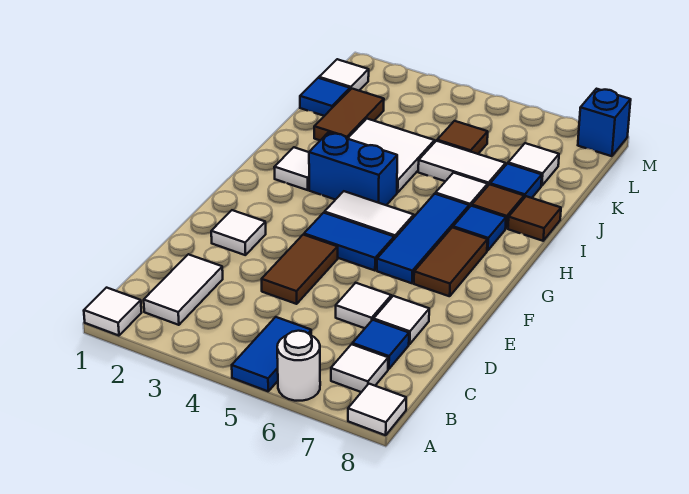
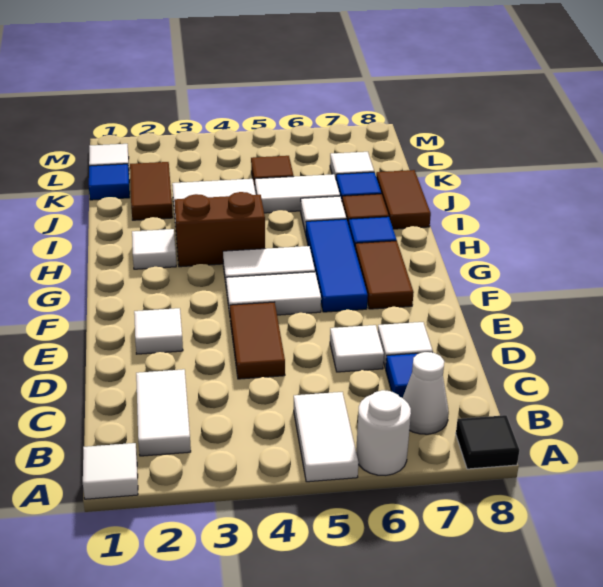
blue tile A5:B5 level 1 -> white tile A5:B5 level 1
white tile A8 level 1 -> black tile A8 level 1
white tile B7 level 1 -> white cone B7 level 1
blue tile F4:F5 level 1 -> white tile F4:F5 level 1
blue brick H3:H4 level 1 -> brown brick H3:H4 level 1
brown tile I8 level 1 -> brown tile I8:J8 level 1
blue brick M8 level 1 -> none

